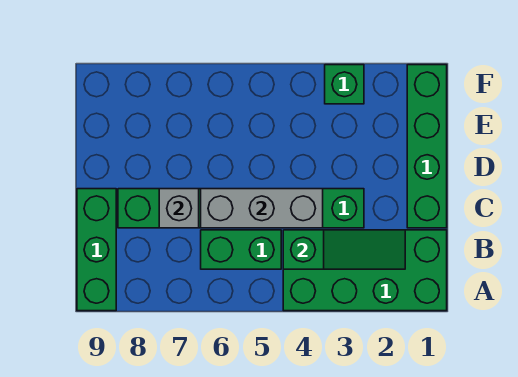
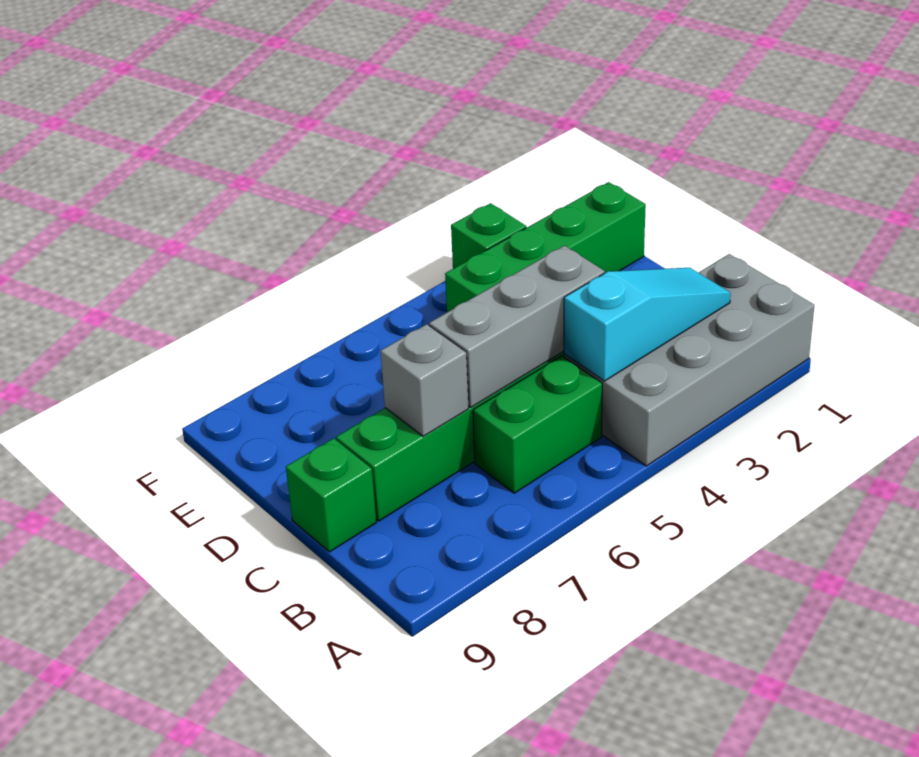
green brick A1:B4 level 1 -> grey brick A1:B4 level 1
green brick A9:C9 level 1 -> green brick C9 level 1
green slope B2:B4 level 2 top 4 -> cyan slope B2:B4 level 2 top 4
green brick C1:F1 level 1 -> green brick E1:E4 level 1

